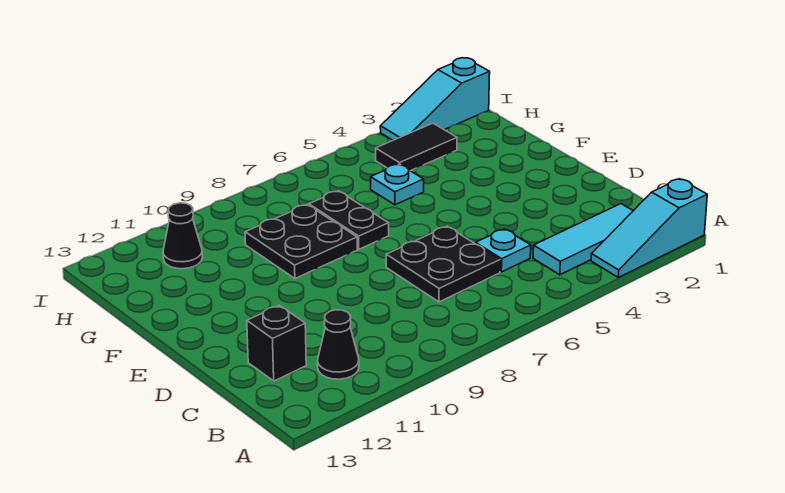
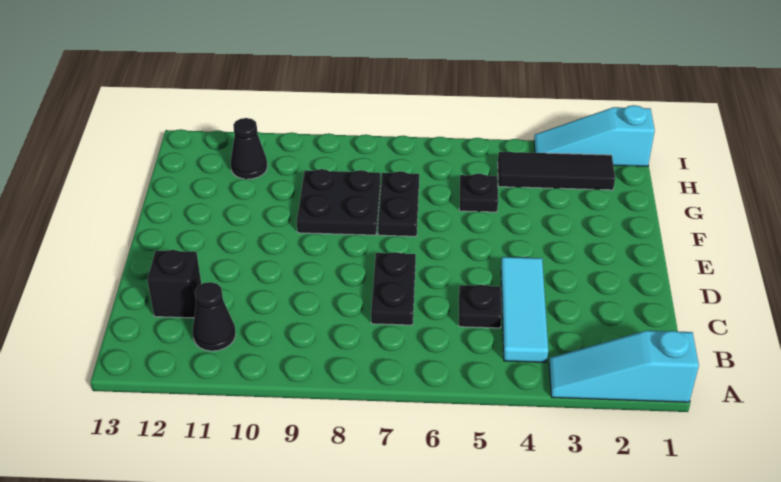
cyan tile B2:B4 level 1 -> cyan tile B4:D4 level 1
cyan plate C5 level 1 -> black plate C5 level 1
black plate C6:D7 level 1 -> black plate C7:D7 level 1
cyan plate G5 level 1 -> black plate G5 level 1
black tile H3:H4 level 1 -> black tile H2:H4 level 1

